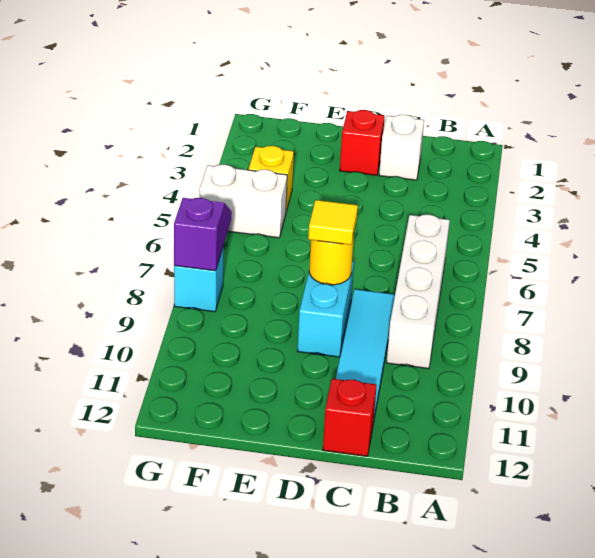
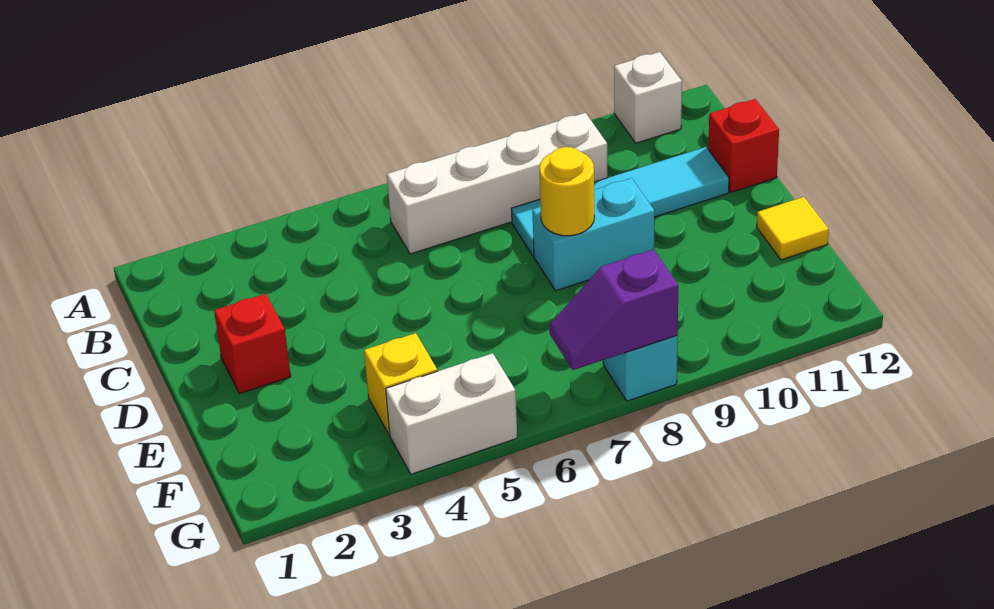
white brick C2 level 1 -> white brick A11 level 1
yellow tile D8 level 3 -> yellow tile E12 level 1
white brick F5:G5 level 1 -> white brick G4:G5 level 1

